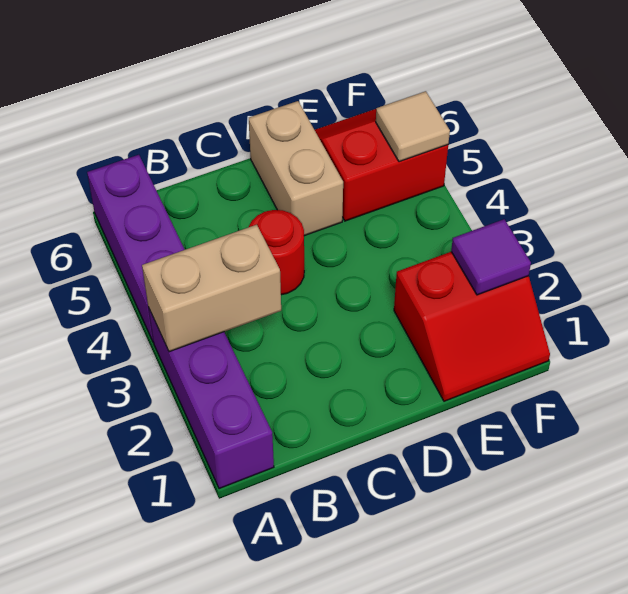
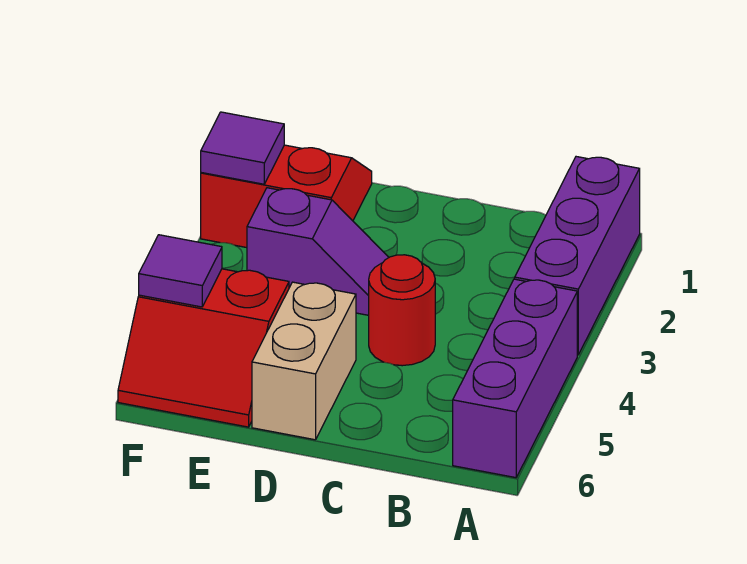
tan brick A3:B3 level 2 -> none
none -> purple slope D3:E3 level 1 top E
tan tile F5 level 2 -> purple tile F5 level 2

